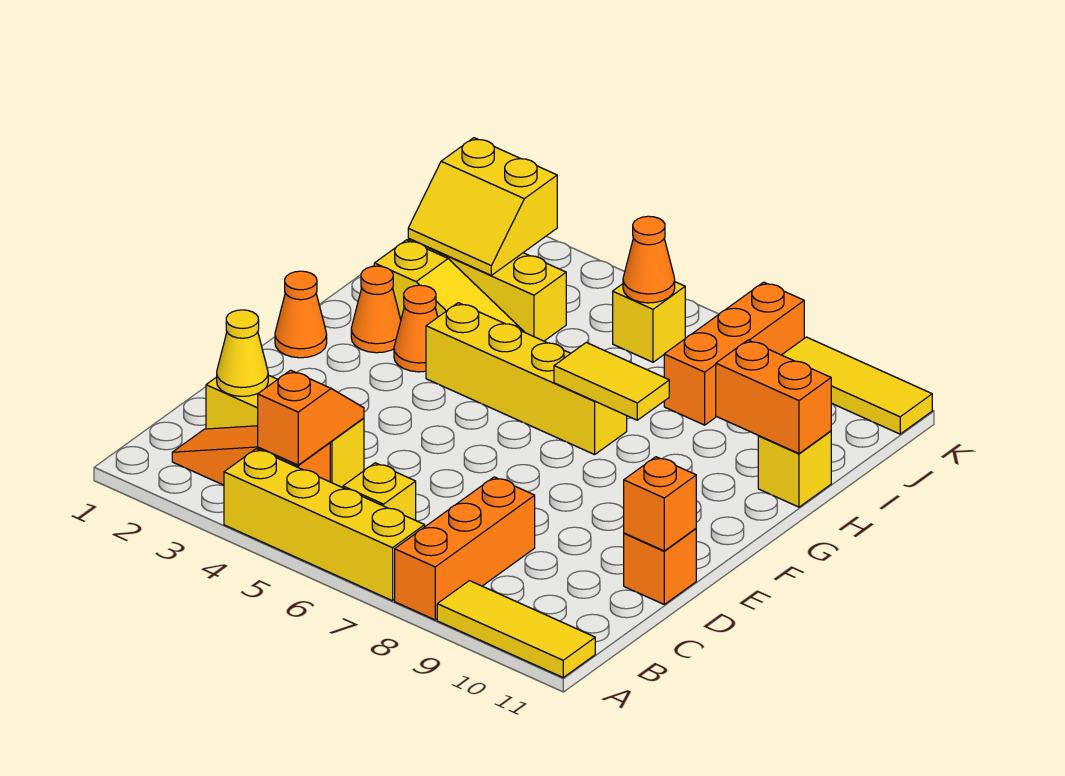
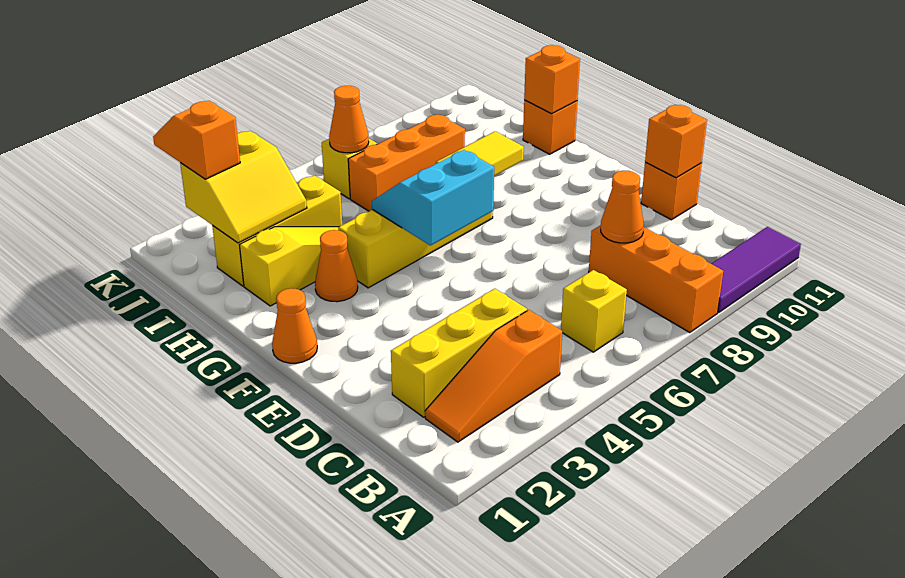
yellow brick A4:A7 level 1 -> none
yellow tile A9:A11 level 1 -> purple tile A9:A11 level 1
orange slope B4:C4 level 2 top B -> orange slope J2:K2 level 3 top J
yellow cone C2 level 2 -> none
none -> cyan slope F5:G6 level 2 top F
orange cone G2 level 1 -> orange cone C8 level 2
orange brick H10:H11 level 2 -> orange brick H11 level 2
yellow brick H11 level 1 -> orange brick H11 level 1
orange brick I8:K8 level 1 -> orange brick I6:I8 level 1
yellow tile K9:K11 level 1 -> none

